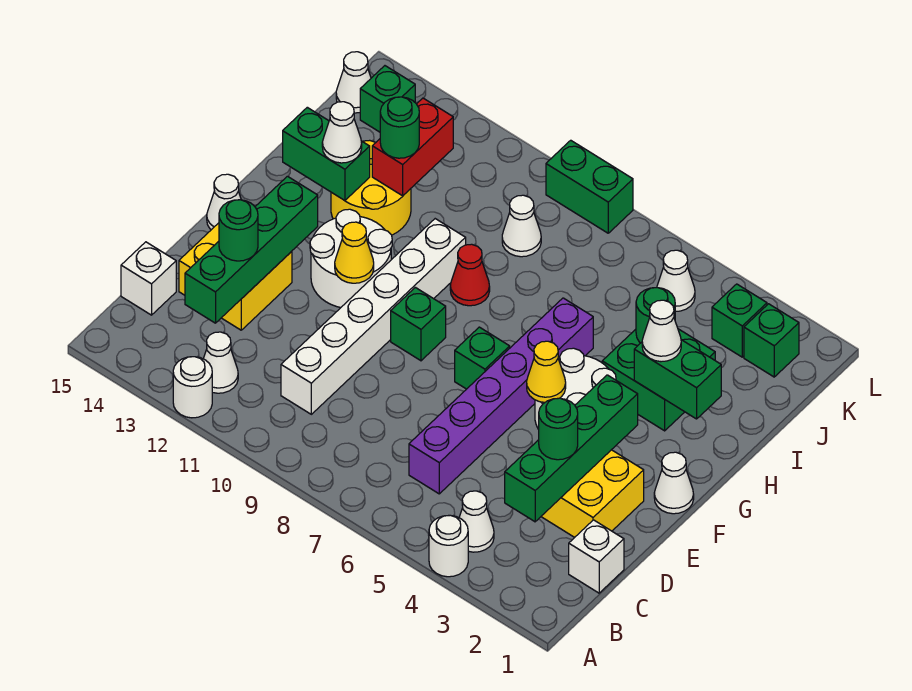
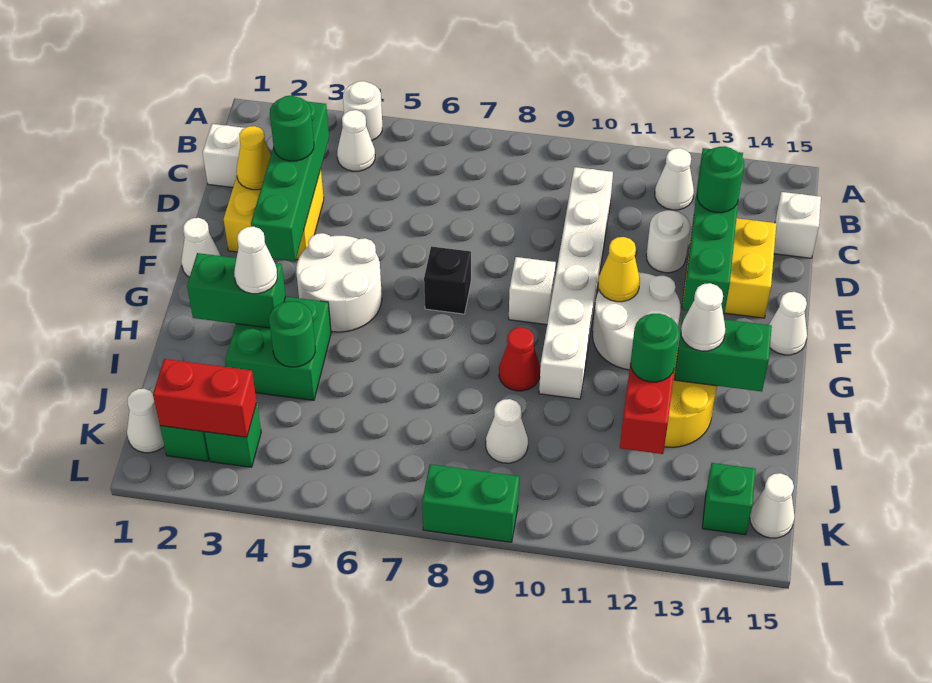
white round brick A12 level 1 -> white round brick D12 level 1
purple brick C6:H6 level 1 -> none
yellow cone F5 level 2 -> yellow cone D2 level 2
green brick F7 level 1 -> black brick F7 level 1
green brick F9 level 1 -> white brick F9 level 1
none -> red brick K2:K3 level 2
white cone K5 level 1 -> white cone K1 level 1

